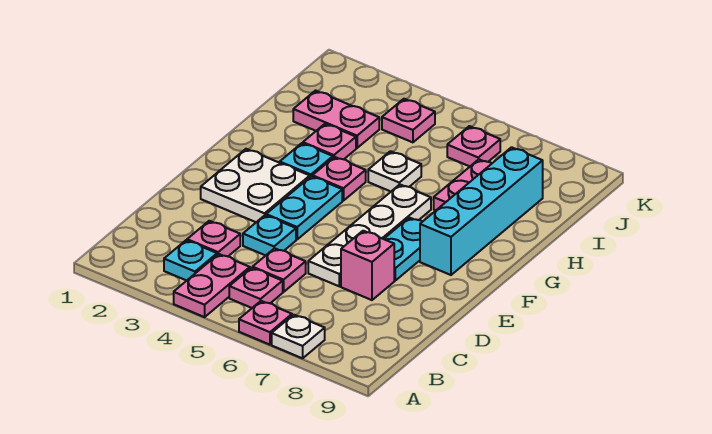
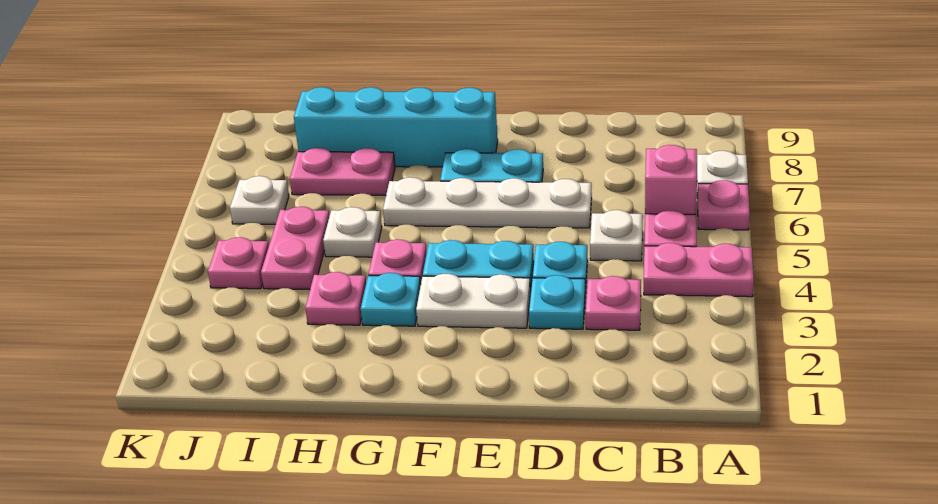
cyan plate B3 level 1 -> cyan plate D3 level 1
pink plate C5 level 1 -> white plate C5 level 1
pink brick D7 level 1 -> pink brick B6 level 1
white plate E2:F3 level 1 -> white plate E3:F3 level 1
pink plate I2:I3 level 1 -> pink plate I4:I5 level 1
pink plate J6 level 1 -> white plate J6 level 1

